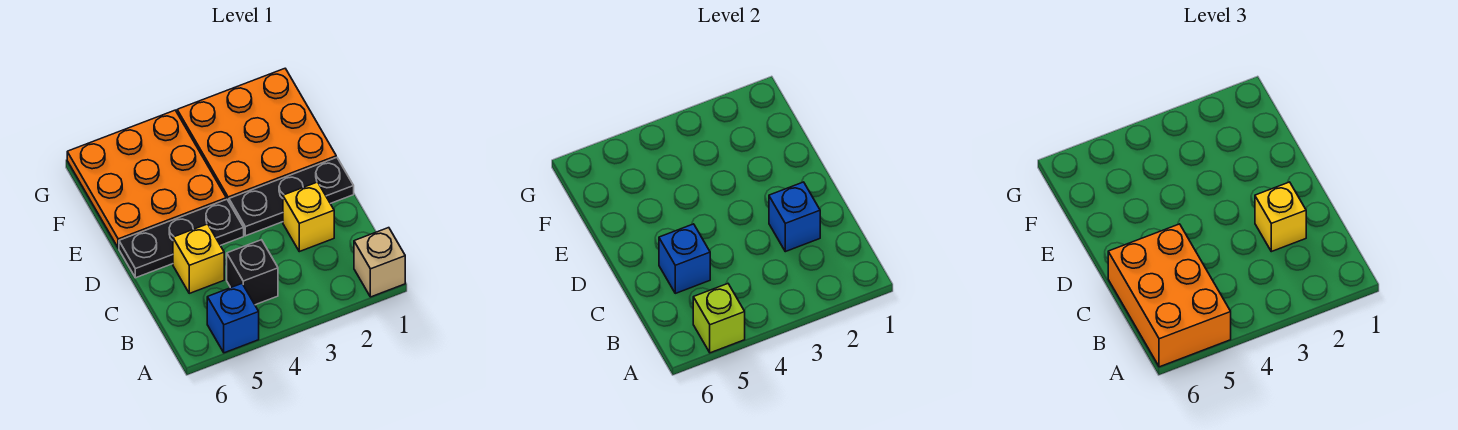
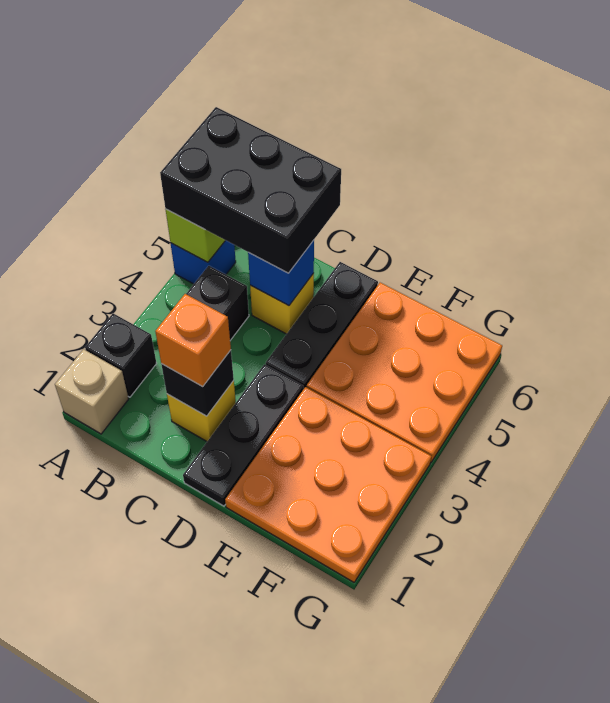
none -> black brick A2 level 1
orange brick A5:C6 level 3 -> black brick A5:C6 level 3
blue brick C2 level 2 -> black brick C2 level 2
yellow brick C2 level 3 -> orange brick C2 level 3

